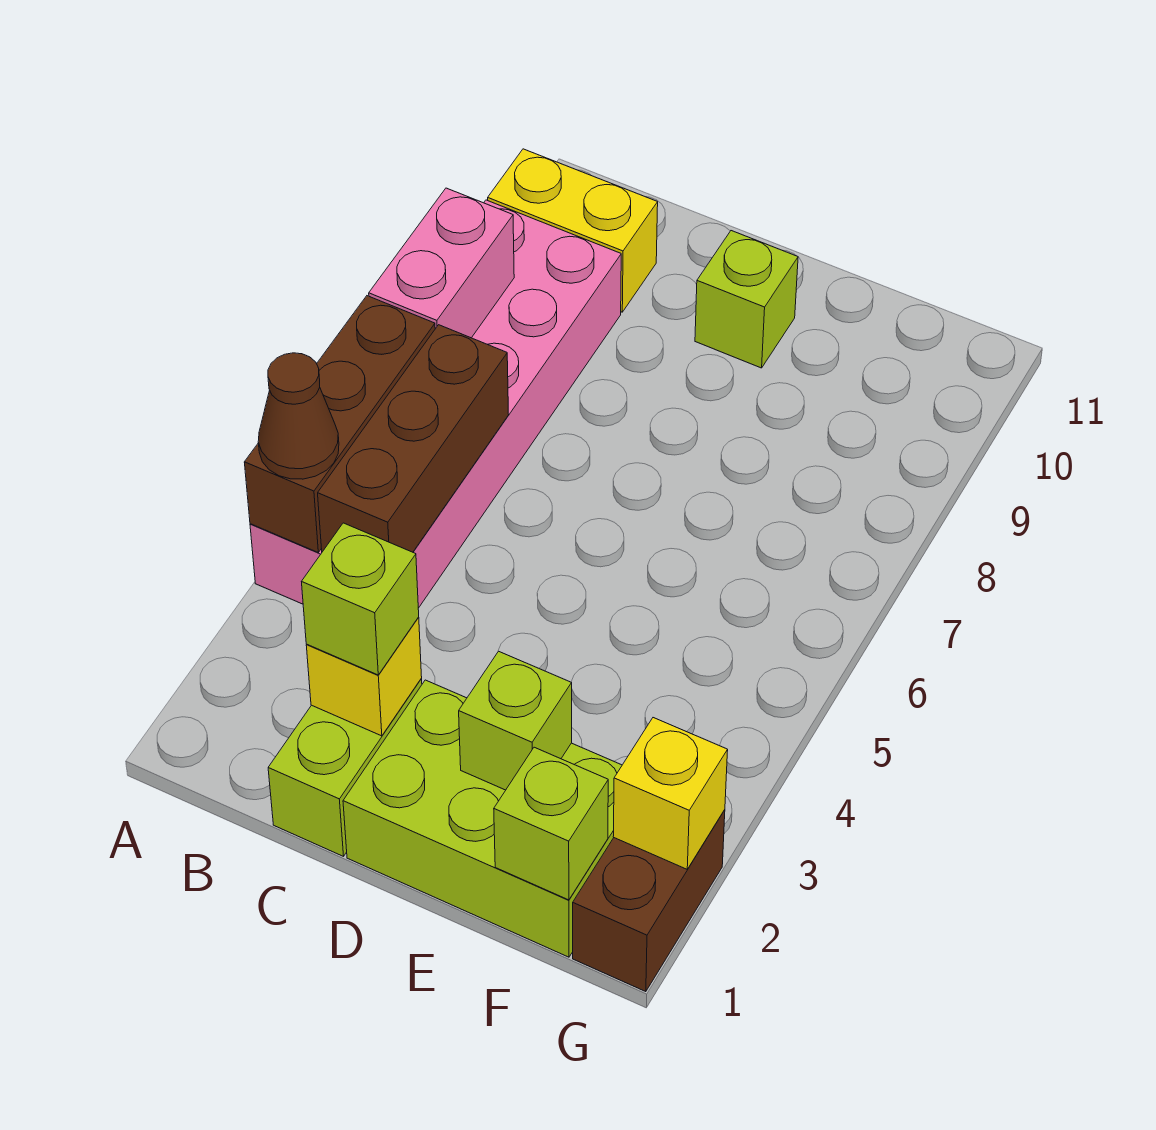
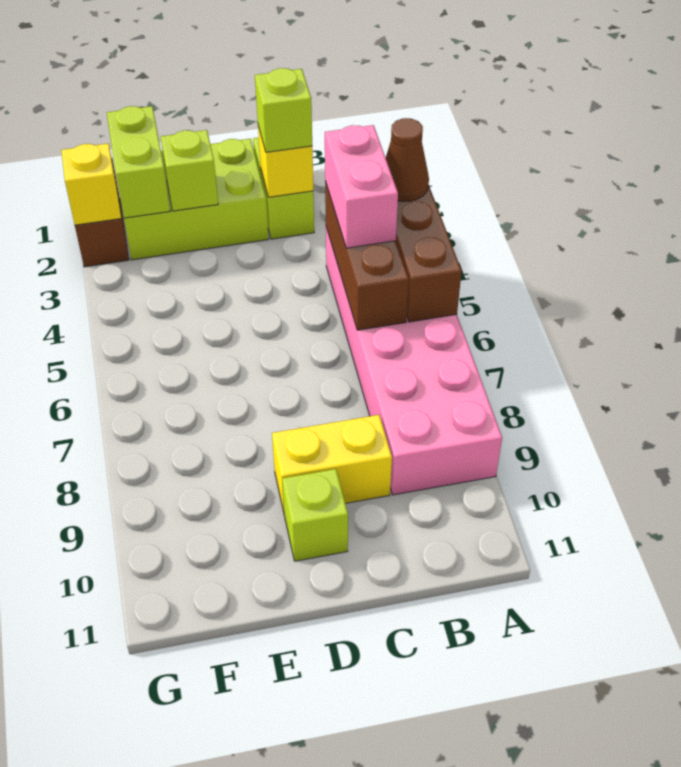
pink brick A7:A8 level 2 -> pink brick B4:B5 level 3
yellow brick A10:B10 level 1 -> yellow brick C9:D9 level 1
lime brick F1 level 2 -> lime brick F1:F2 level 2

